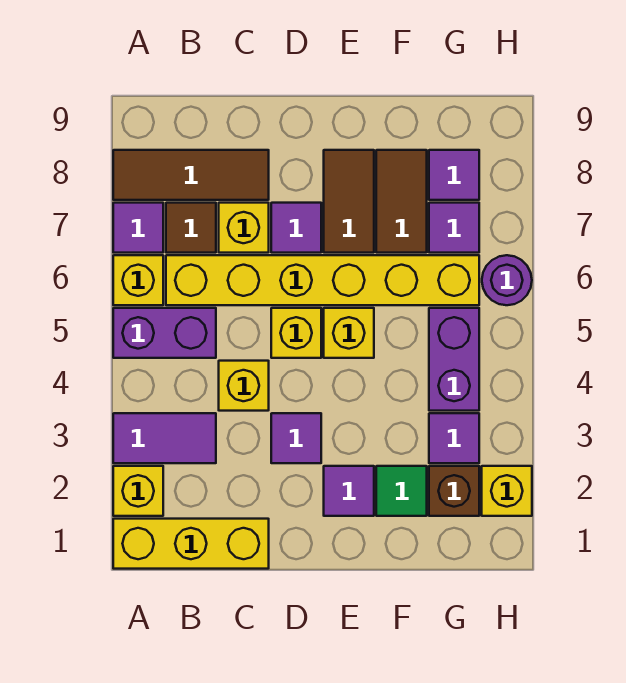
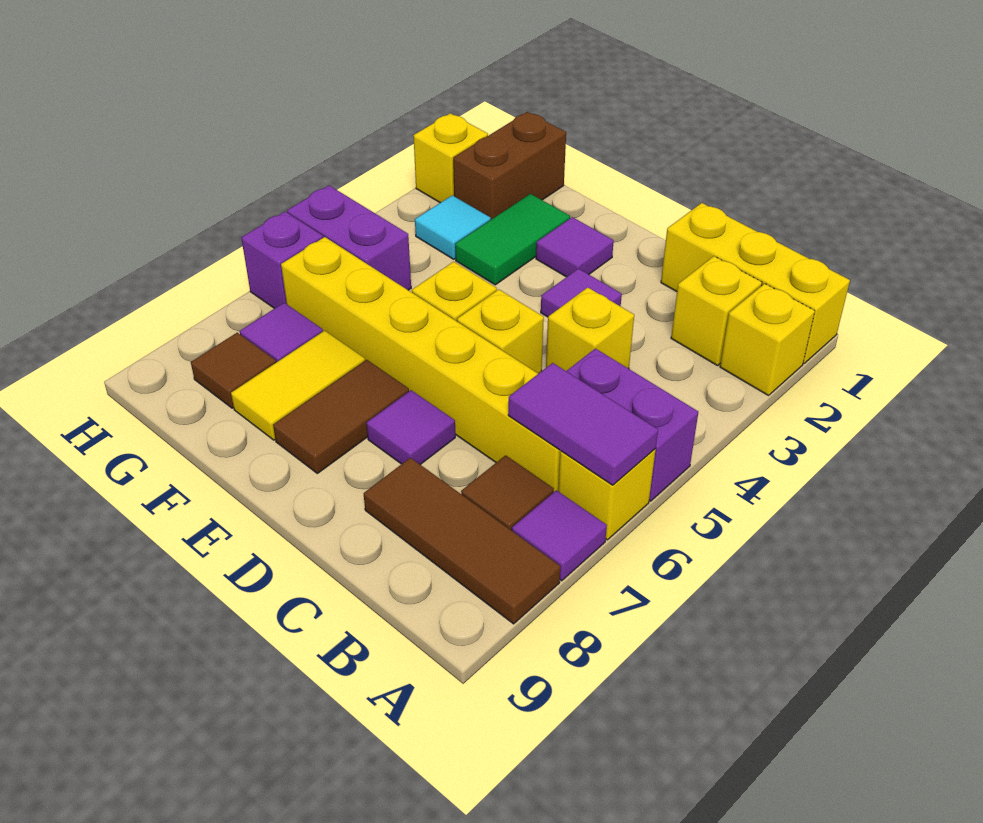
purple tile A3:B3 level 1 -> purple tile A6:B6 level 2
yellow brick C7 level 1 -> yellow brick B2 level 1
green tile F2 level 1 -> green tile F2:F3 level 1
brown tile F7:F8 level 1 -> yellow tile F7:F8 level 1
brown brick G2 level 1 -> brown brick G1:G2 level 1
purple tile G3 level 1 -> cyan tile G3 level 1
purple brick G4:G5 level 1 -> purple brick G5:H5 level 1
purple tile G8 level 1 -> brown tile G8 level 1
purple round brick H6 level 1 -> purple brick H6 level 1

